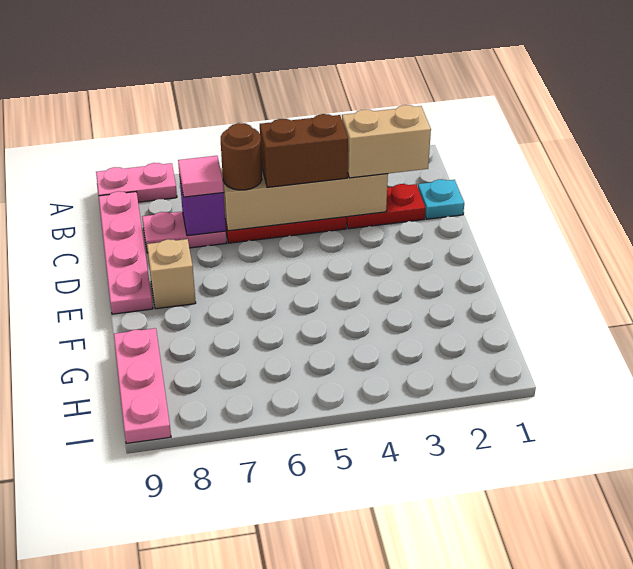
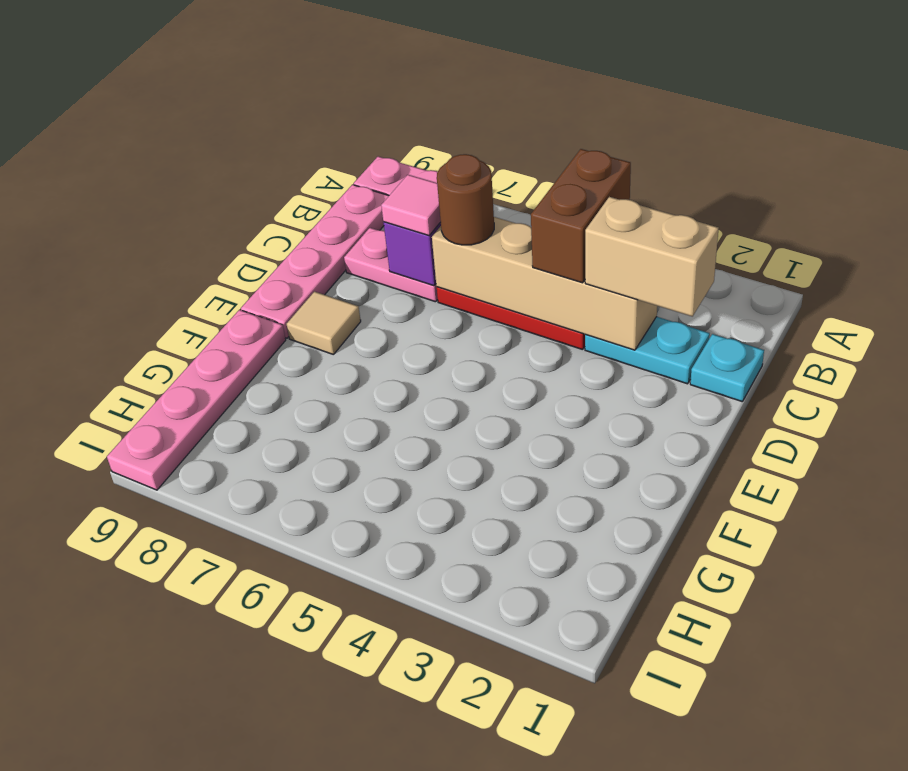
red plate C2:C3 level 1 -> cyan plate C2:C3 level 1
brown brick C4:C5 level 3 -> brown brick B4:C4 level 3
tan brick E8 level 1 -> tan tile E8 level 1
pink plate G9:I9 level 1 -> pink plate F9:I9 level 1

